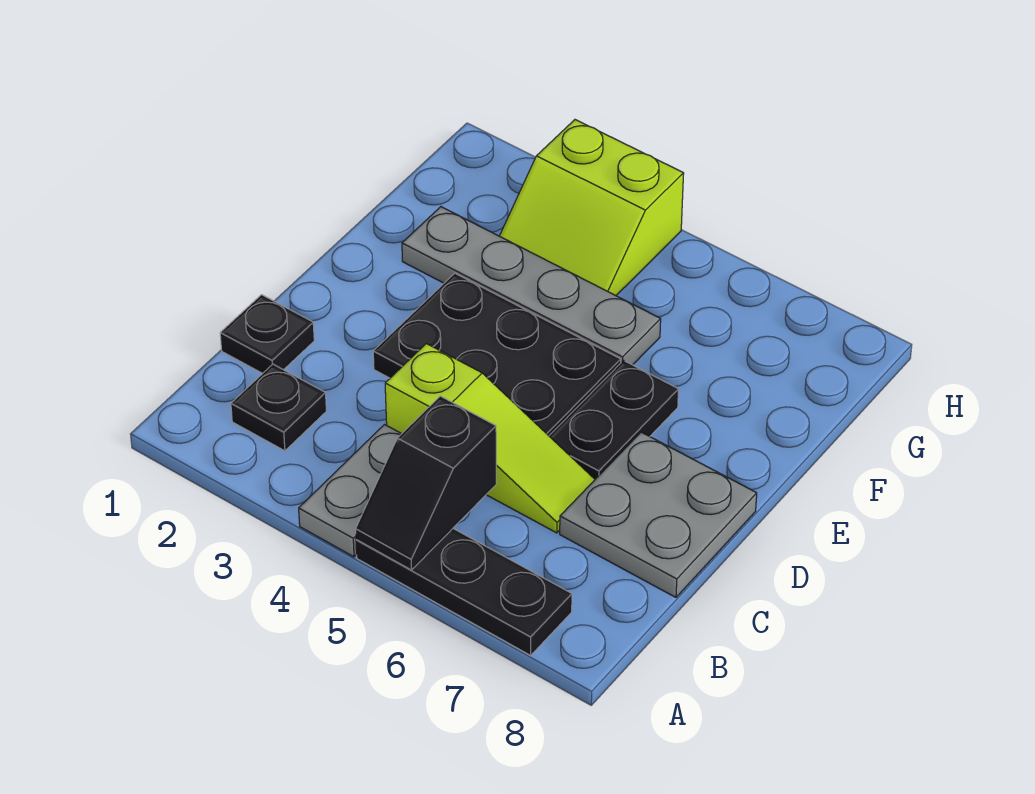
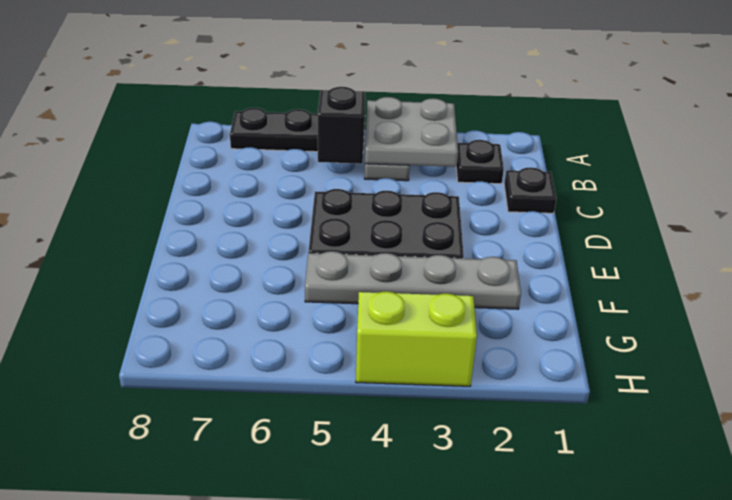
lime slope C4:C6 level 1 top 4 -> none
grey plate C7:D8 level 1 -> grey plate A3:B4 level 2
black plate D6:E6 level 1 -> none

